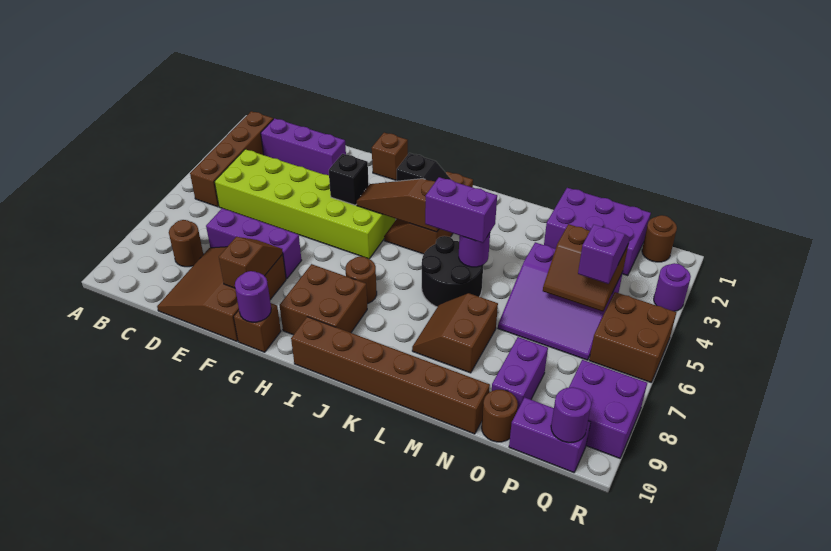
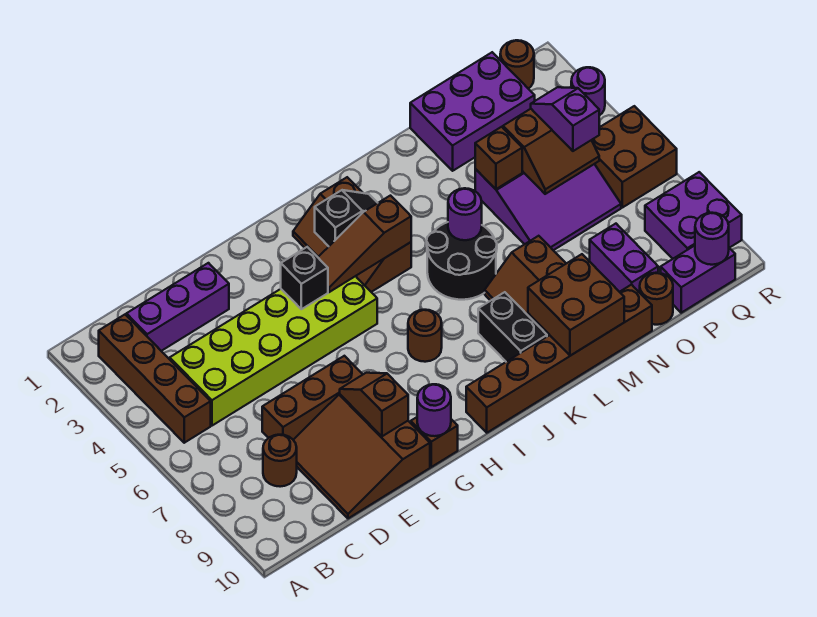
purple brick D7:F7 level 1 -> brown brick D7:F7 level 1
brown brick G1 level 1 -> brown brick N4 level 2
brown brick H8:I9 level 1 -> brown brick L9:M10 level 2
purple brick K5:L5 level 3 -> none
none -> black brick K8:K9 level 1

